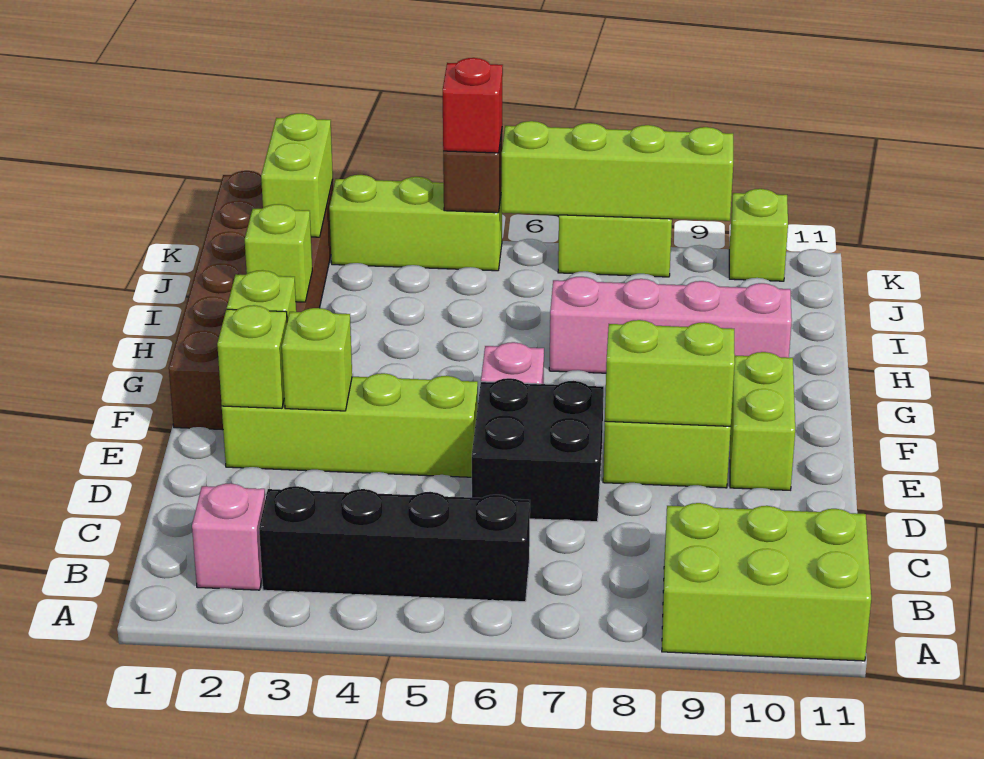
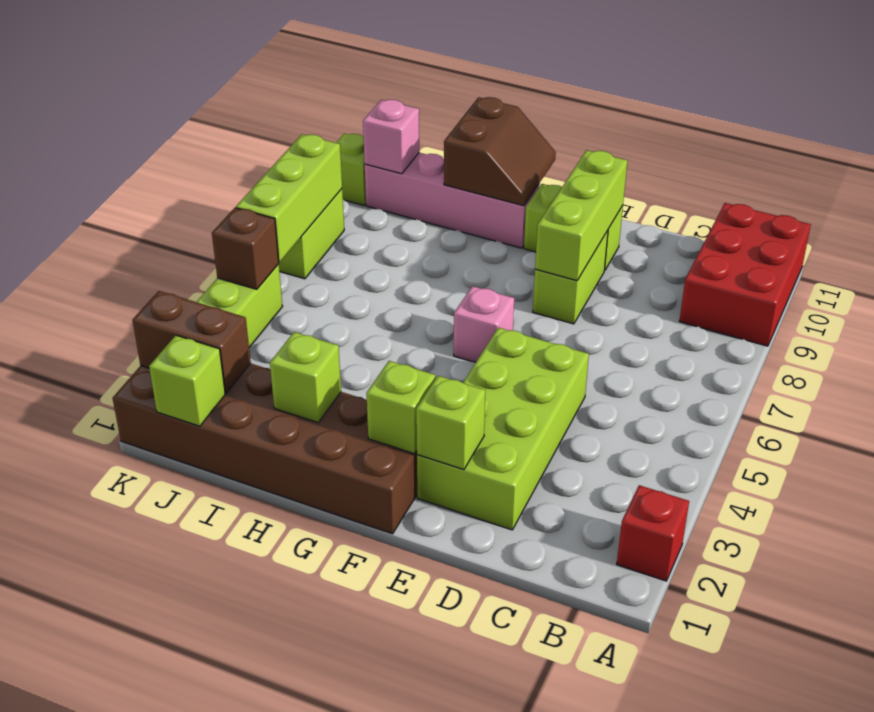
lime brick A9:B11 level 1 -> red brick A9:B11 level 1
pink brick B2 level 1 -> pink brick J10 level 2
black brick B3:B6 level 1 -> none
black brick D6:E7 level 1 -> none
lime brick E2:E5 level 1 -> lime brick D2:E5 level 1
lime brick E3 level 2 -> lime brick J1 level 2
lime brick E8:E9 level 2 -> lime brick E8:E10 level 2
none -> brown slope G10:H11 level 2 top H
pink brick H7:H10 level 1 -> pink brick G10:J10 level 1
lime brick J2:K2 level 2 -> brown brick J2:K2 level 2
red brick K5 level 3 -> red brick A2 level 1
lime brick K6:K9 level 2 -> lime brick K6:K8 level 2

